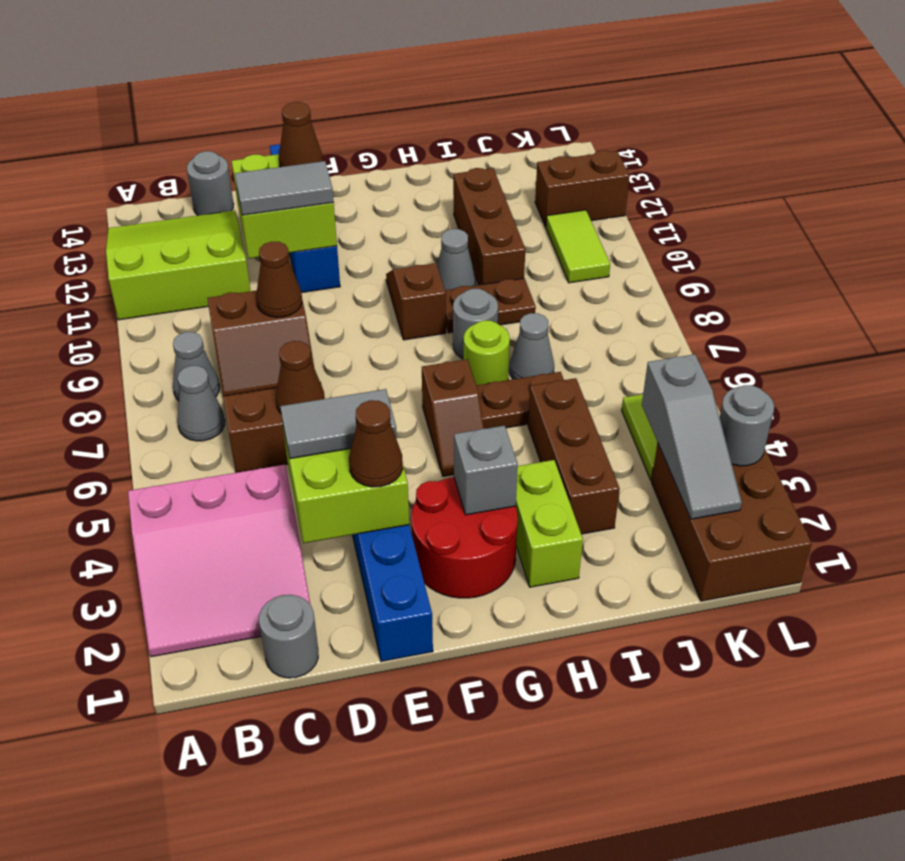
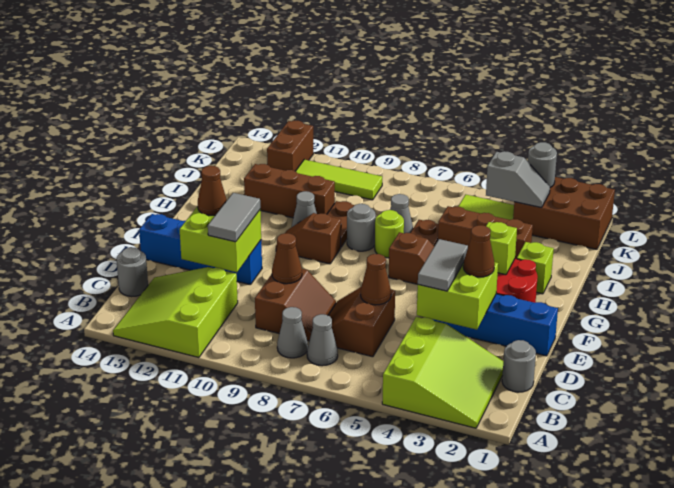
pink slope A2:C4 level 1 top 4 -> lime slope A2:C4 level 1 top 4
grey brick G3 level 2 -> lime brick G3 level 2
lime brick H2:H3 level 1 -> lime brick H2 level 1
grey slope K2:K4 level 2 top 4 -> grey slope K3:K4 level 2 top 4
lime tile K10:K11 level 1 -> lime tile K9:K11 level 1

